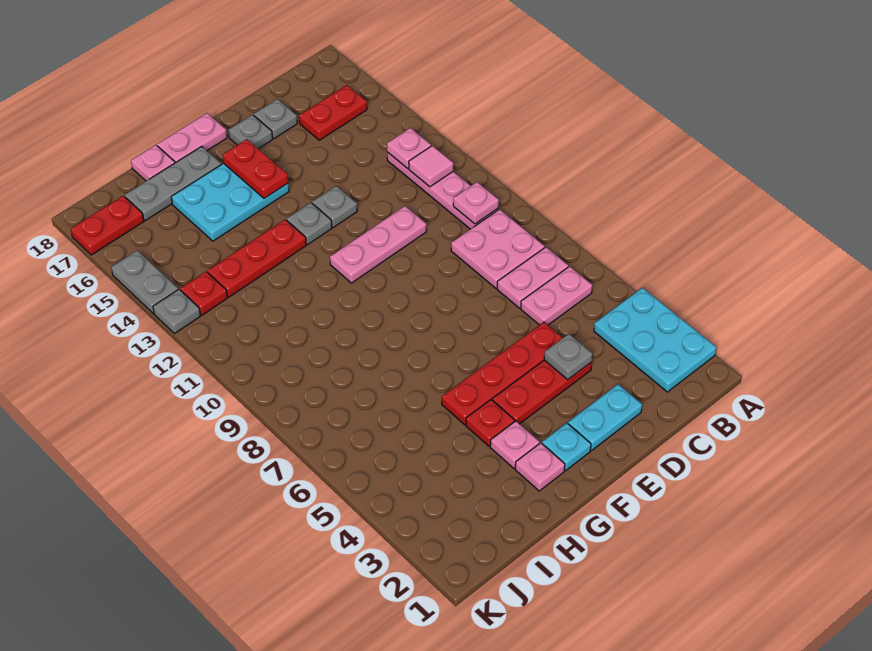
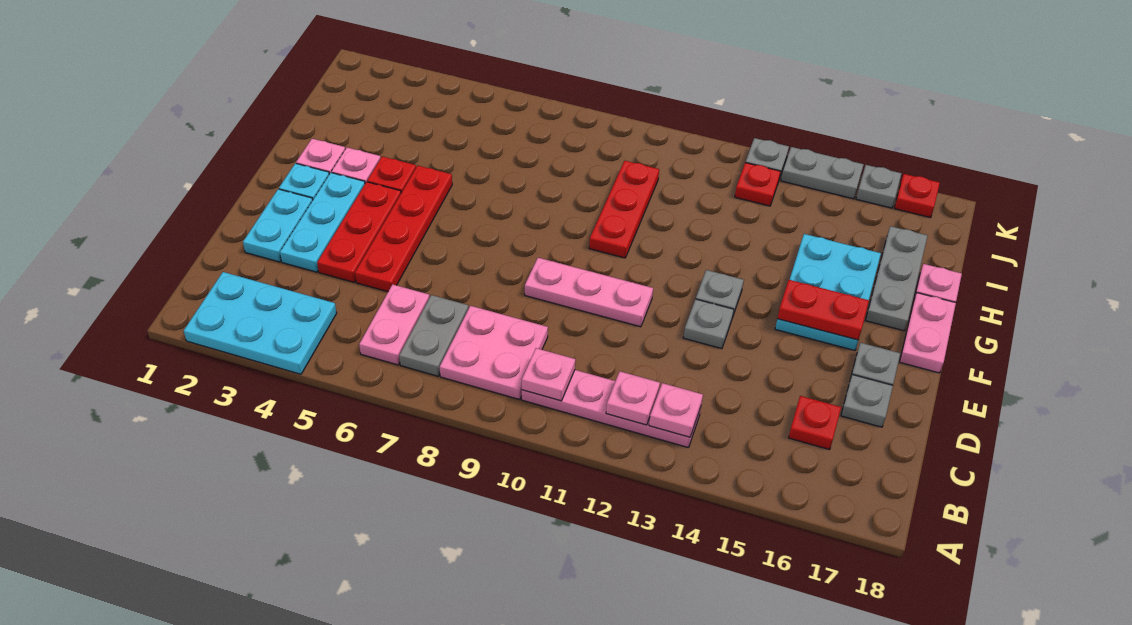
pink plate B7:C7 level 1 -> grey plate B7:C7 level 1
pink tile B12 level 2 -> pink plate B12 level 2
red plate B16:C16 level 1 -> red plate C16 level 1
none -> cyan plate D3:F3 level 1
grey plate D4 level 2 -> grey plate K16 level 1
pink plate D11:F11 level 1 -> pink plate E9:E11 level 1
red plate G13:I13 level 1 -> red plate G10:I10 level 1
red plate J17:K17 level 1 -> red plate K17 level 1

